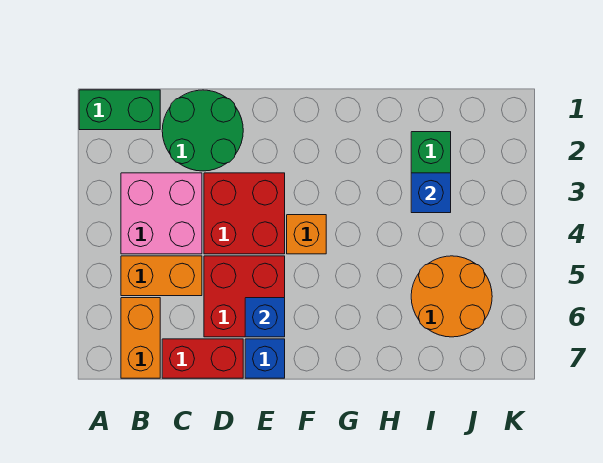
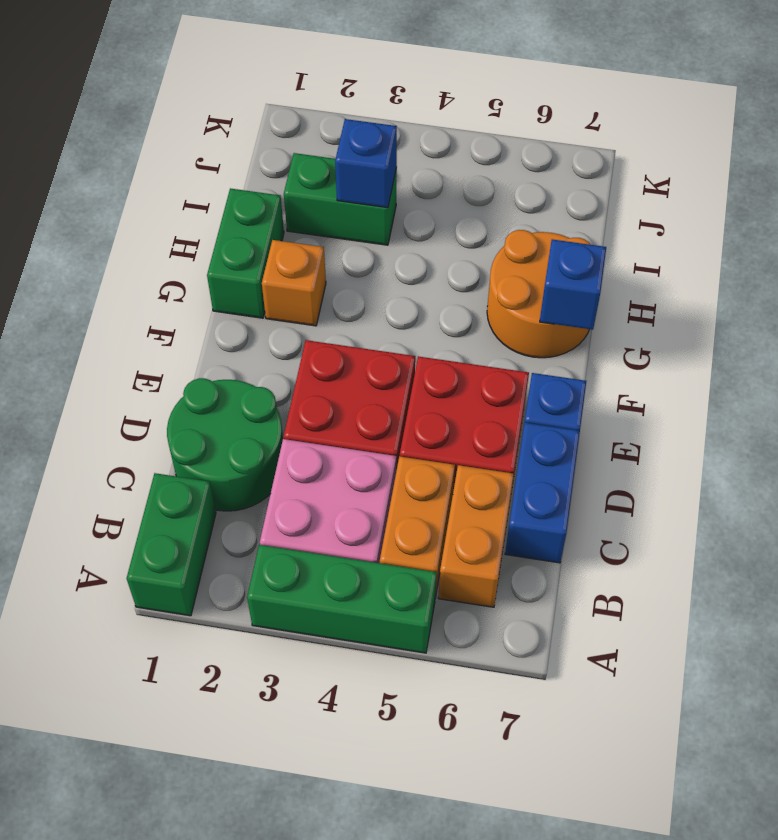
none -> green brick A3:A5 level 1
orange brick B6:B7 level 1 -> orange brick B6:C6 level 1
red brick C7:D7 level 1 -> blue brick C7:D7 level 1
blue brick E6 level 2 -> blue brick G7 level 2
orange brick F4 level 1 -> orange brick G2 level 1
none -> green brick G1:H1 level 1
orange round brick I5:J6 level 1 -> orange round brick G6:H7 level 1

